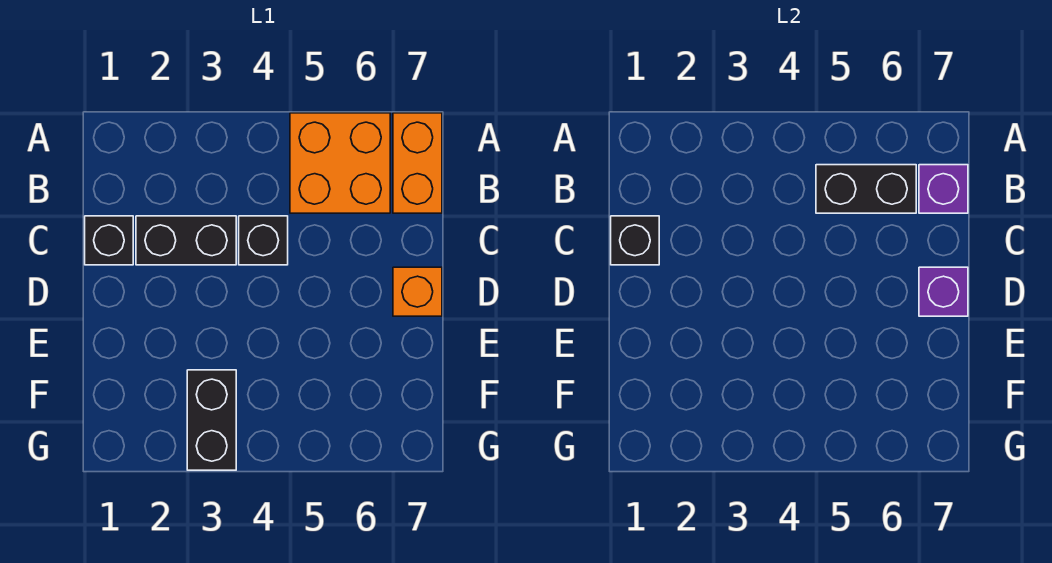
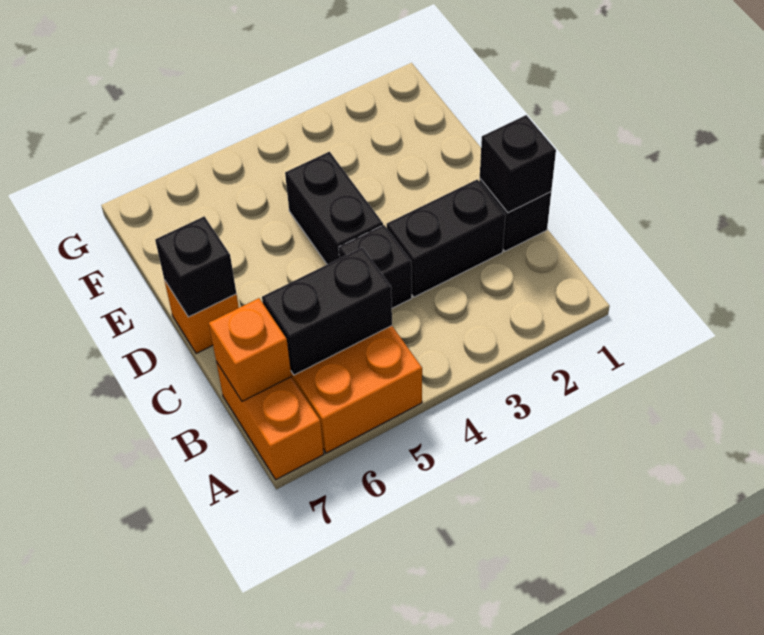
purple brick B7 level 2 -> orange brick B7 level 2
purple brick D7 level 2 -> black brick D7 level 2
black brick F3:G3 level 1 -> black brick D4:E4 level 1

